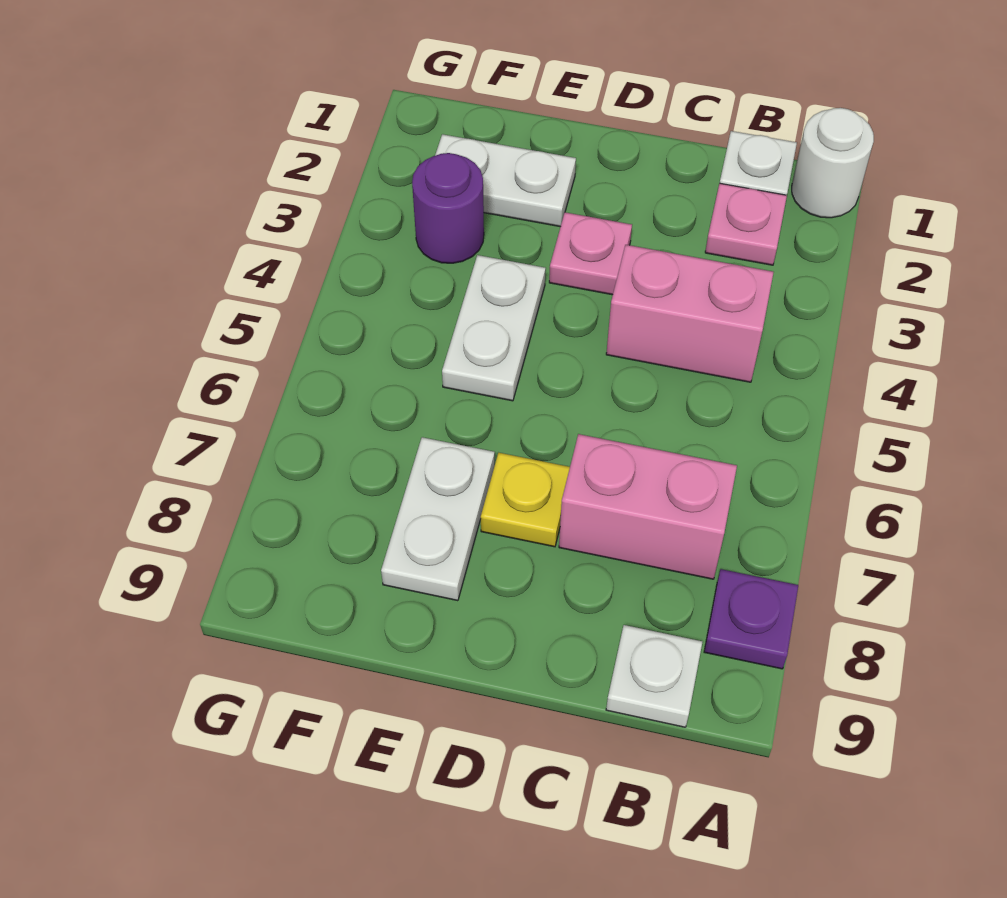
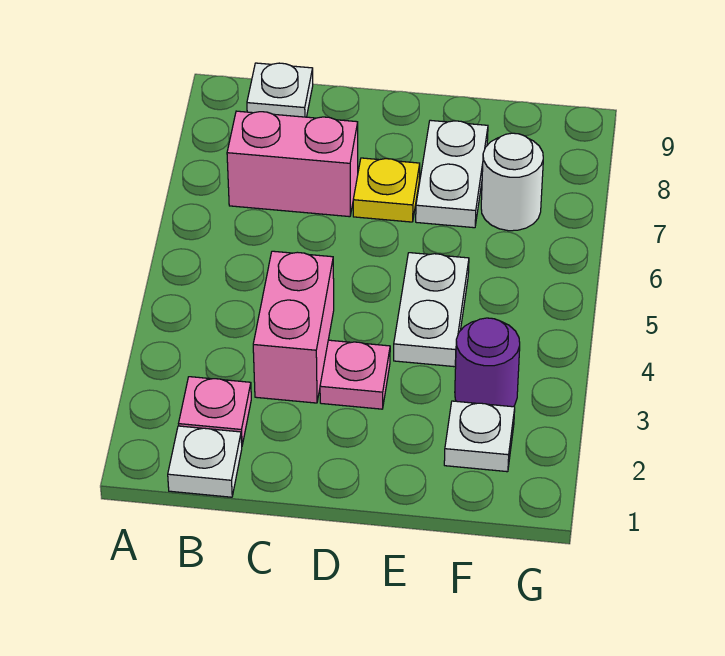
white round brick A1 level 1 -> white round brick F7 level 1
purple plate A8 level 1 -> none
pink brick B4:C4 level 1 -> pink brick C3:C4 level 1
white plate E2:F2 level 1 -> white plate F2 level 1

